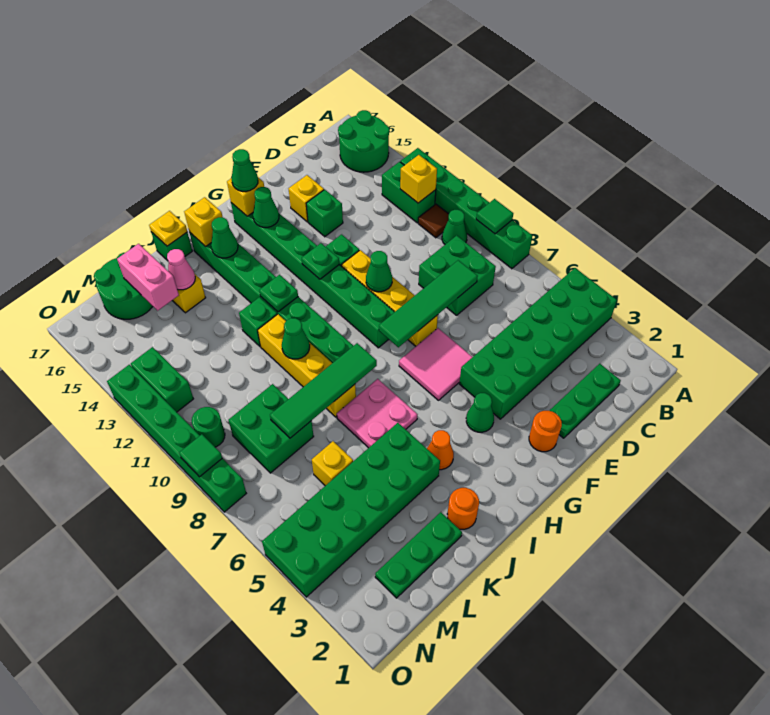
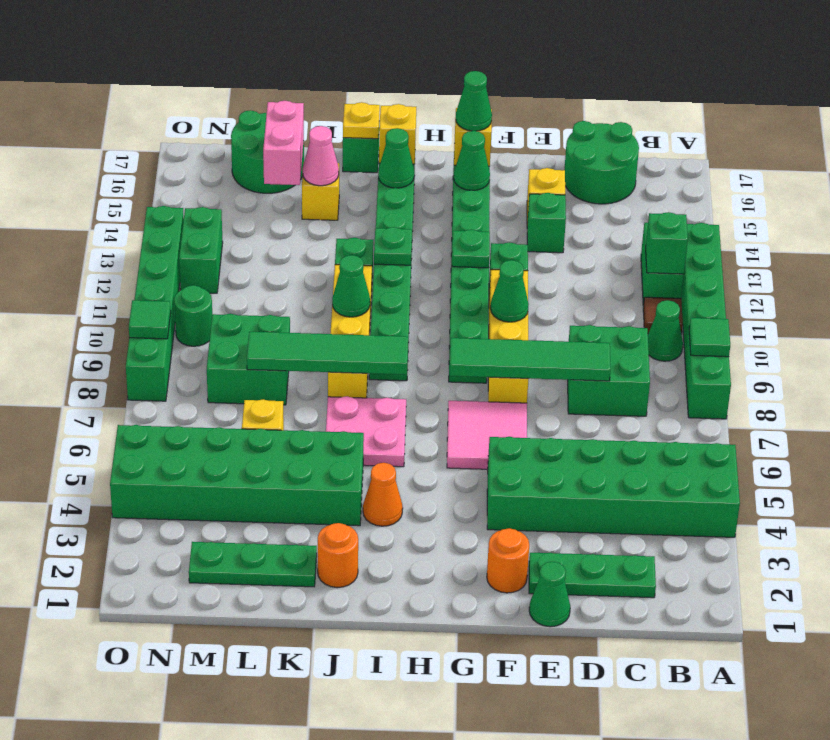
green round brick A15:B16 level 1 -> green round brick C16:D17 level 1
yellow brick B12 level 2 -> green brick B12 level 2
green cone G4 level 1 -> green cone E1 level 1

